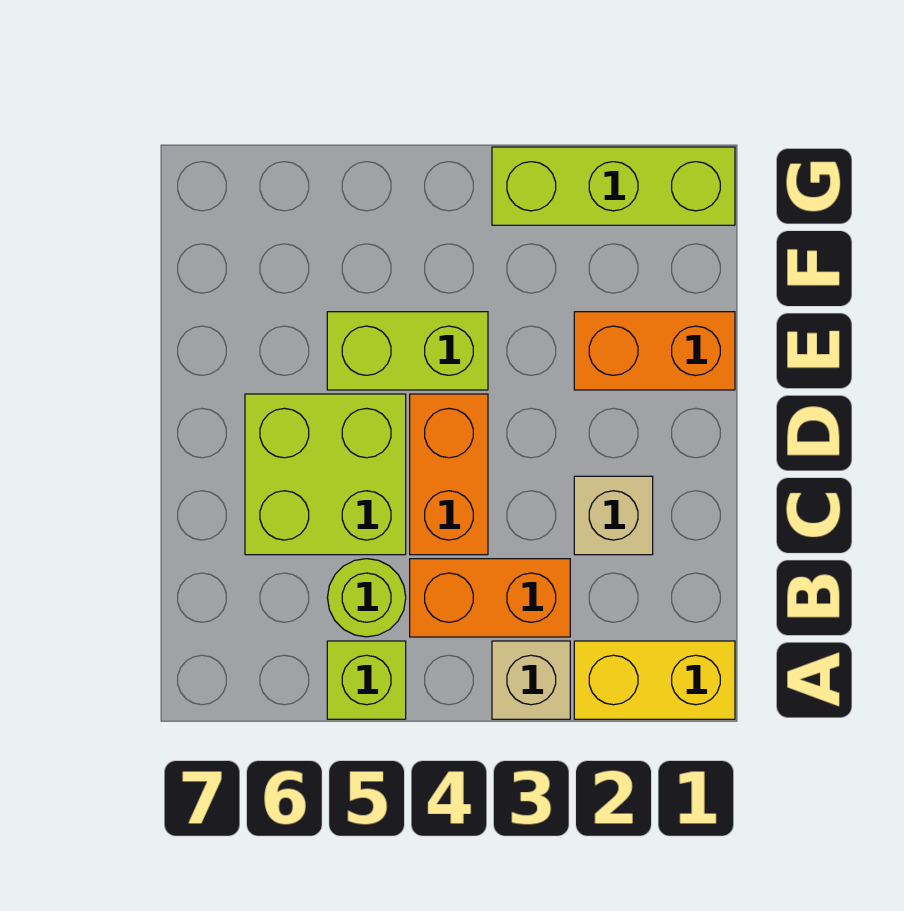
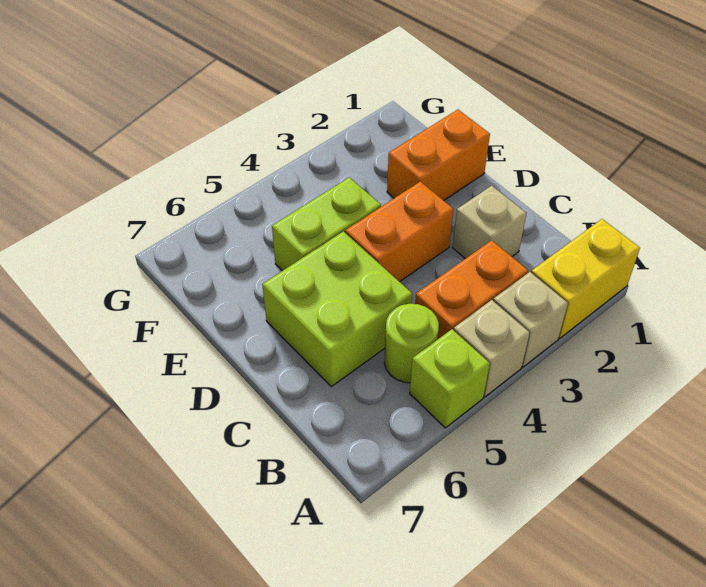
none -> tan brick A4 level 1
orange brick C4:D4 level 1 -> orange brick D3:D4 level 1
lime brick G1:G3 level 1 -> none

